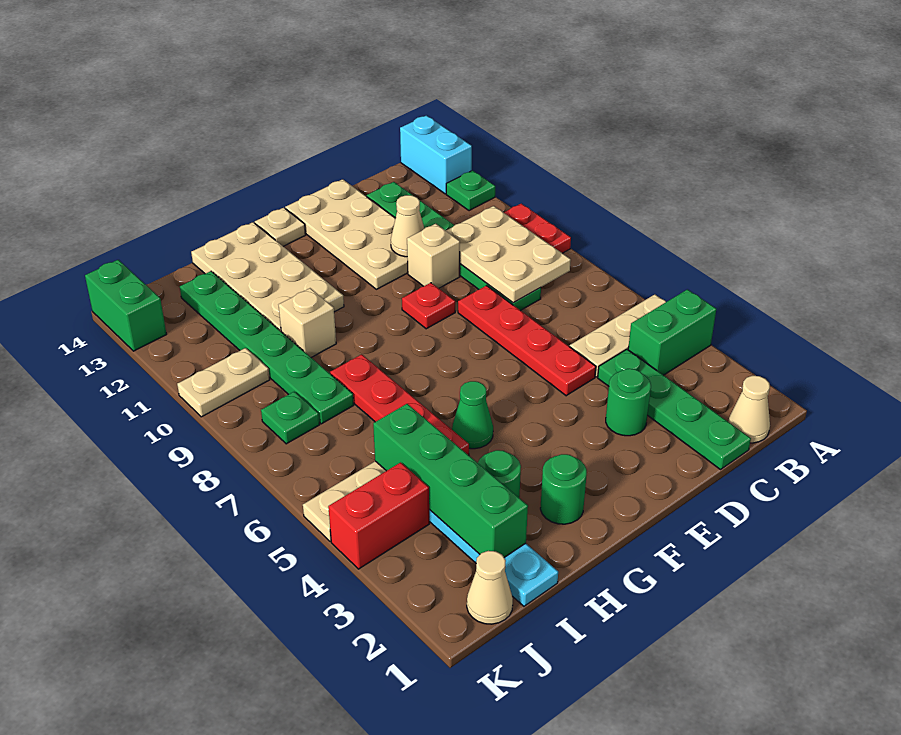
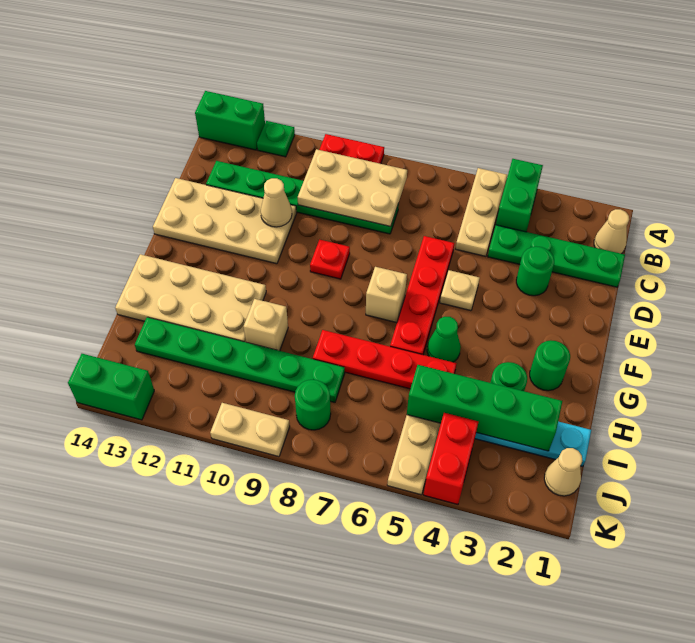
cyan brick A13:A14 level 1 -> green brick A13:A14 level 1
red plate D5:D8 level 1 -> red plate D6:G6 level 1
tan brick D10 level 1 -> tan brick F7 level 1
tan plate F14 level 1 -> tan plate E5 level 1
green plate J8 level 1 -> green round brick J8 level 1
tan plate J10:K10 level 1 -> tan plate K9:K10 level 1

